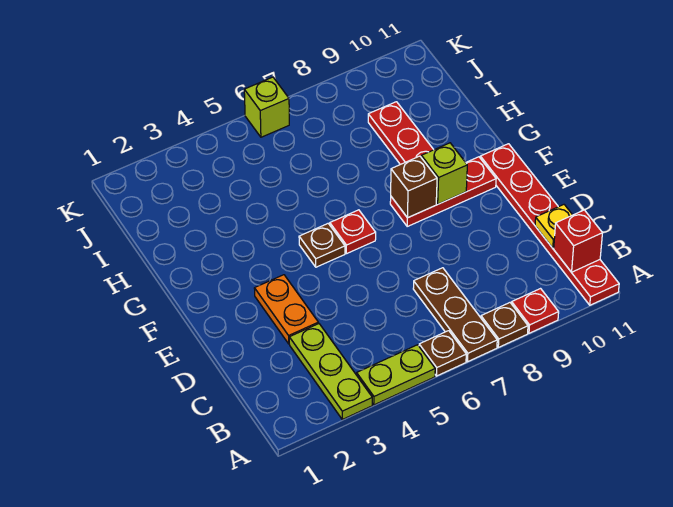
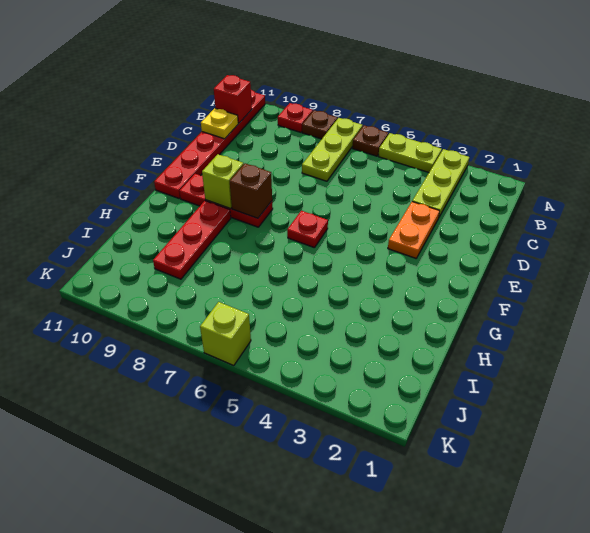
brown plate A7:C7 level 1 -> lime plate A7:C7 level 1
brown plate F5 level 1 -> none

